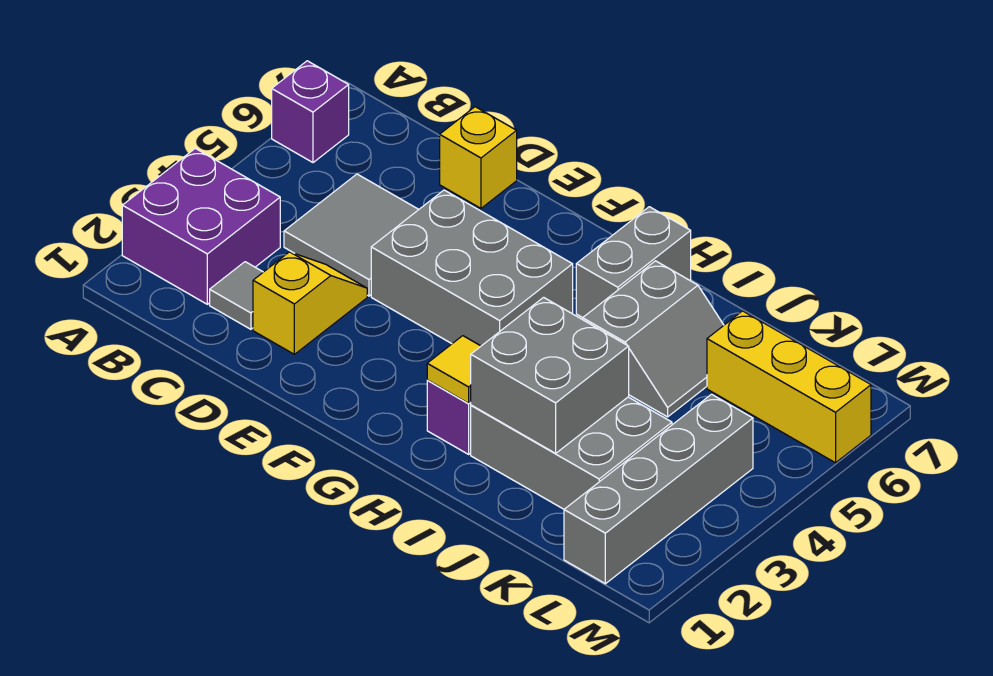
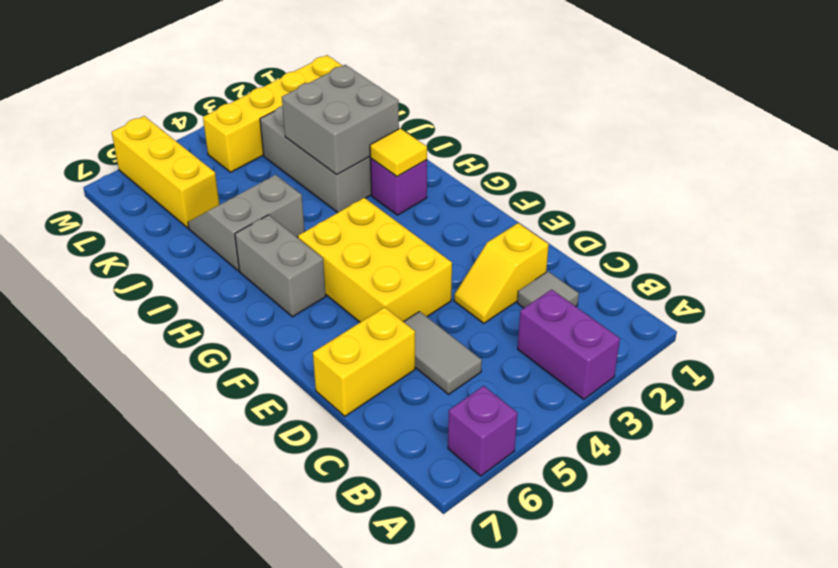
purple brick A2:B3 level 1 -> purple brick A3:B3 level 1
grey tile C4:D5 level 1 -> grey tile C5:D5 level 1
yellow brick D7 level 1 -> yellow brick D6:D7 level 1
grey brick E4:G5 level 1 -> yellow brick E4:G5 level 1
grey brick H6:H7 level 1 -> grey brick G6:H6 level 1
grey brick L1:L4 level 1 -> yellow brick L1:L4 level 1

